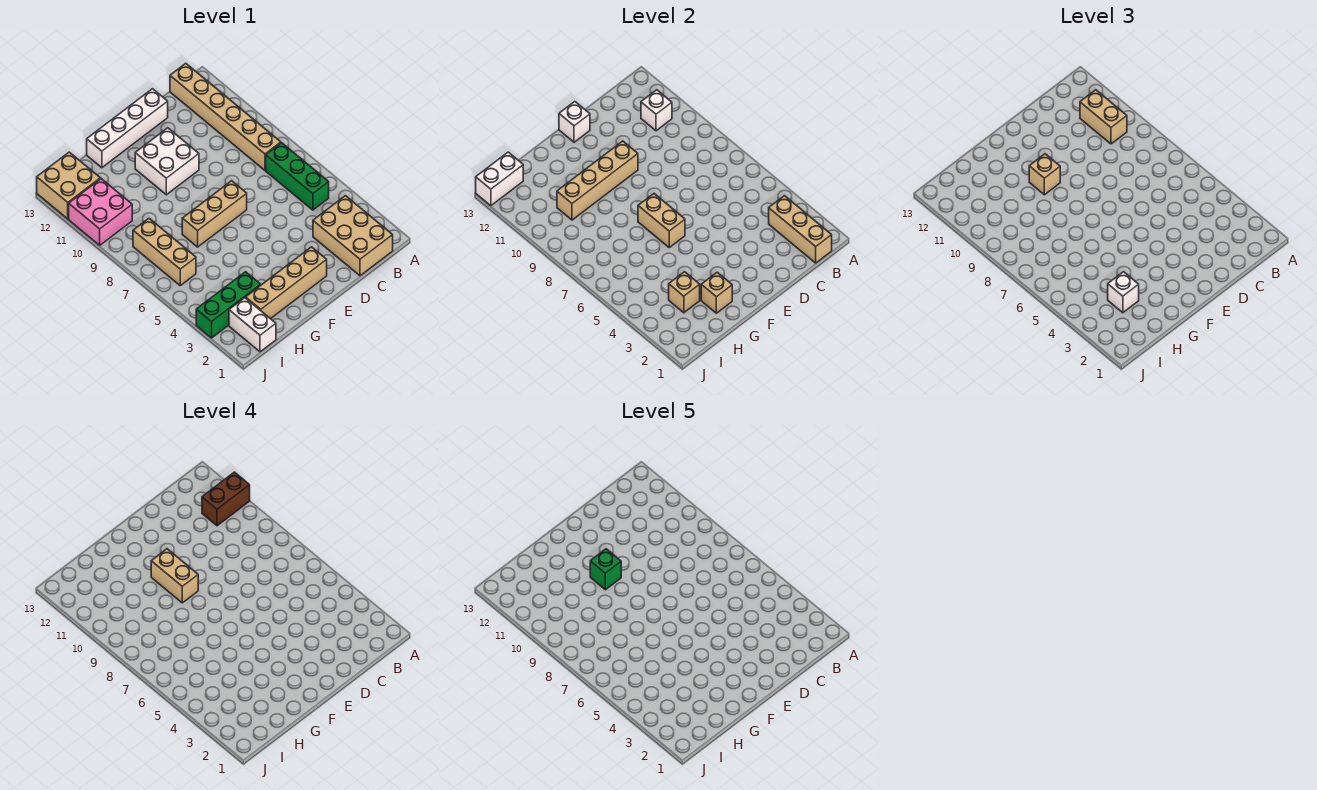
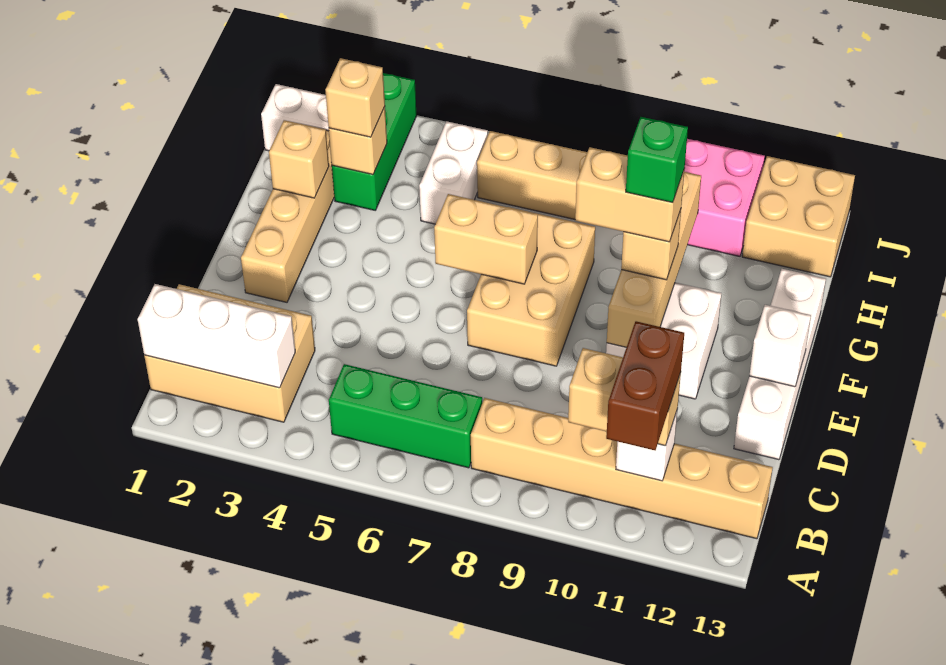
tan brick B1:B3 level 2 -> white brick B1:B3 level 2
tan brick E7:G7 level 1 -> tan brick E7:G8 level 1
white brick H3 level 3 -> tan brick H3 level 3
white brick I13:J13 level 2 -> white brick H5:I5 level 1

